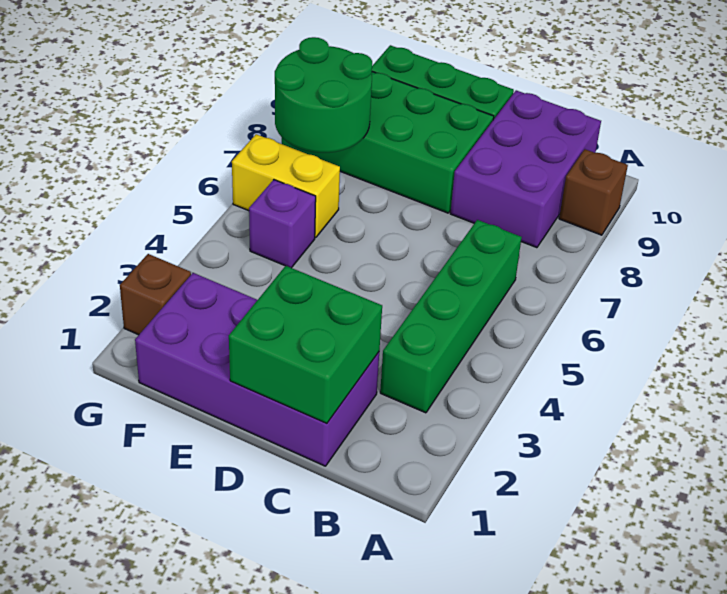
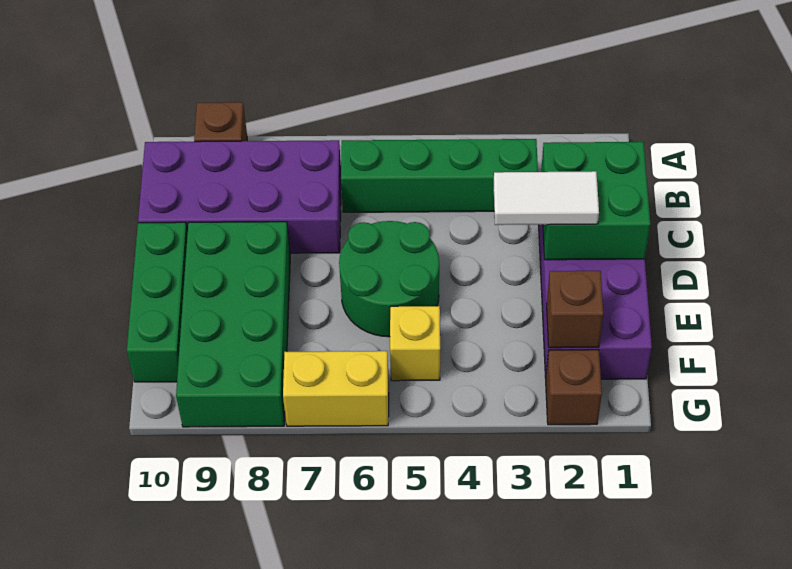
purple brick B8:C10 level 1 -> purple brick B7:C10 level 1
none -> white tile D2:D3 level 3
none -> brown brick F2 level 2
purple brick F5 level 1 -> yellow brick F5 level 1
yellow brick F6:G6 level 1 -> yellow brick G6:G7 level 1
green round brick F7:G8 level 2 -> green round brick D5:E6 level 1

